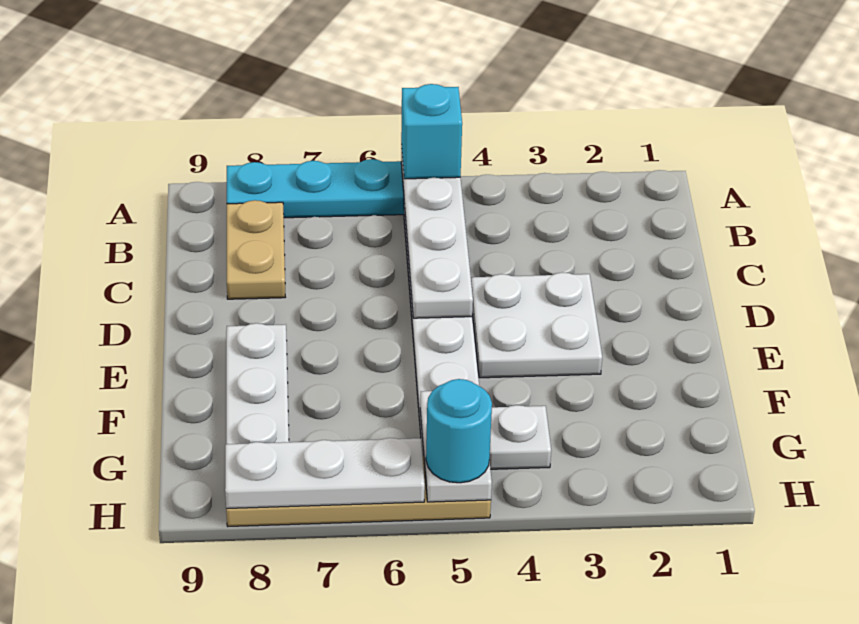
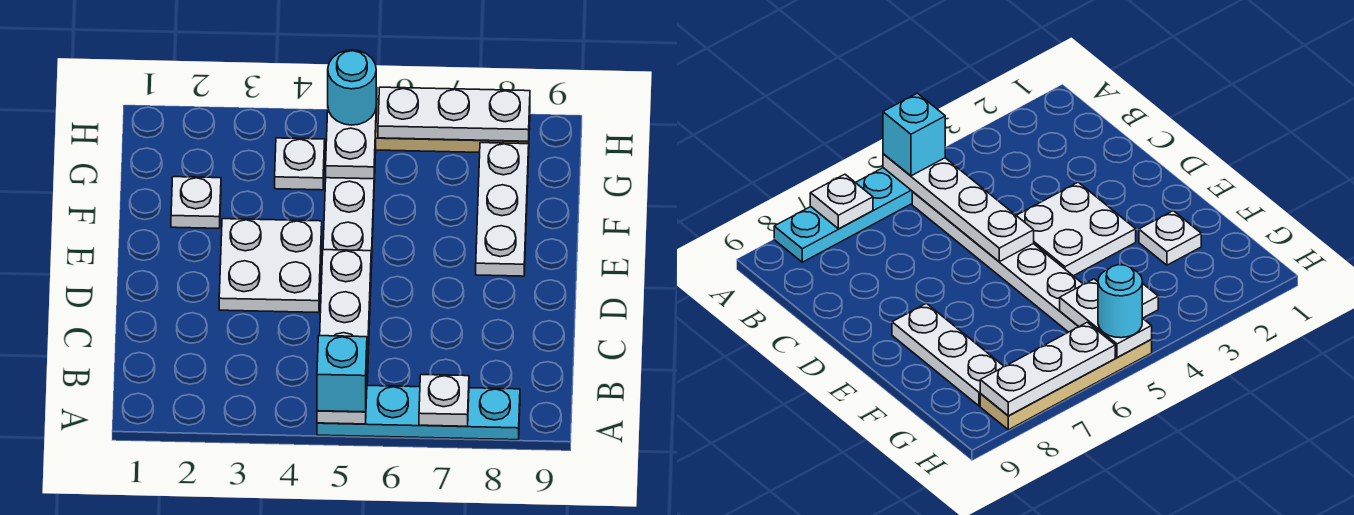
none -> white plate A7 level 2
tan plate B8:C8 level 1 -> none
none -> white plate F2 level 1

